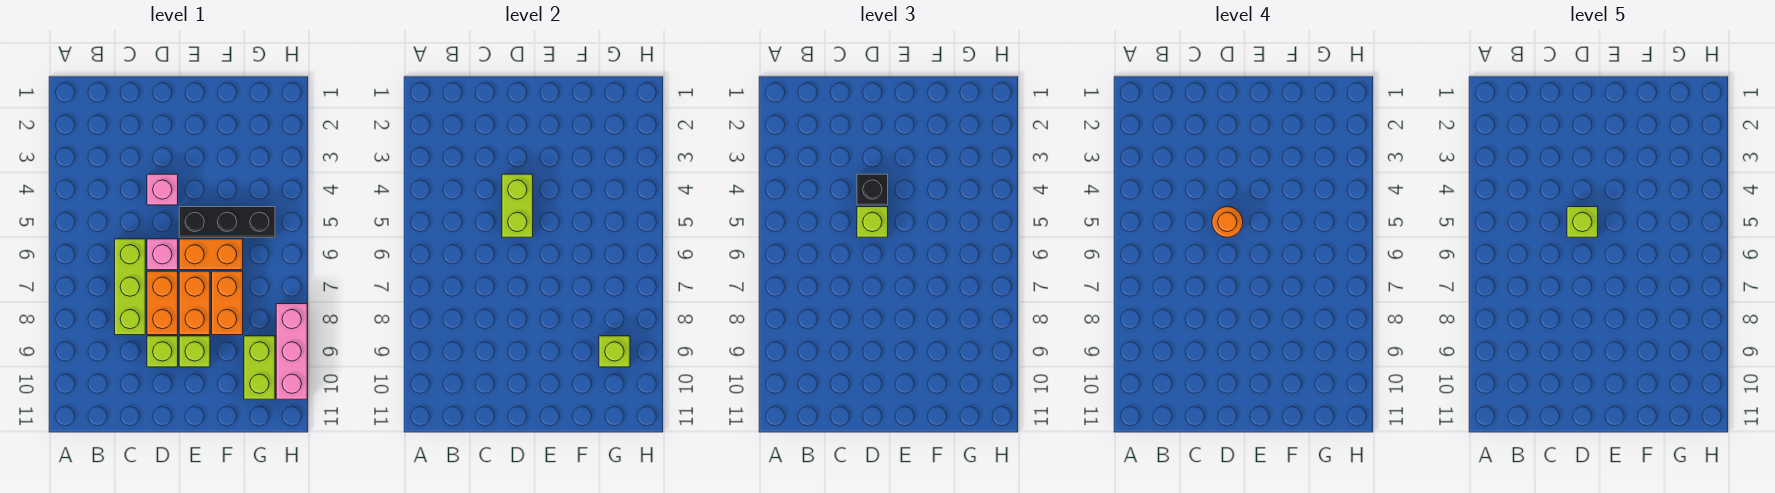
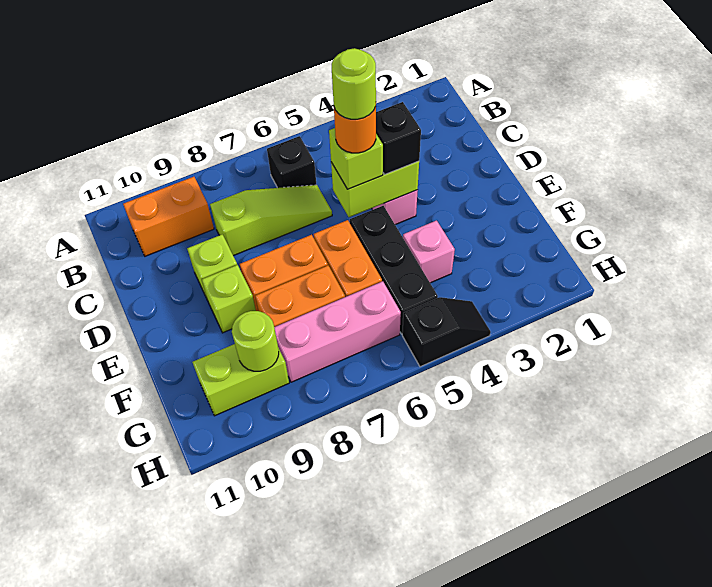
none -> black brick B6 level 1
lime brick C6:C8 level 1 -> lime slope C6:C8 level 1 top 8
lime brick D5 level 5 -> lime round brick D5 level 5
pink brick D6 level 1 -> pink brick F4 level 1
orange brick D7:D8 level 1 -> orange brick B9:B10 level 1
lime brick G9 level 2 -> lime round brick G9 level 2
none -> black slope H4:H5 level 1 top 5
pink brick H8:H10 level 1 -> pink brick G6:G8 level 1

